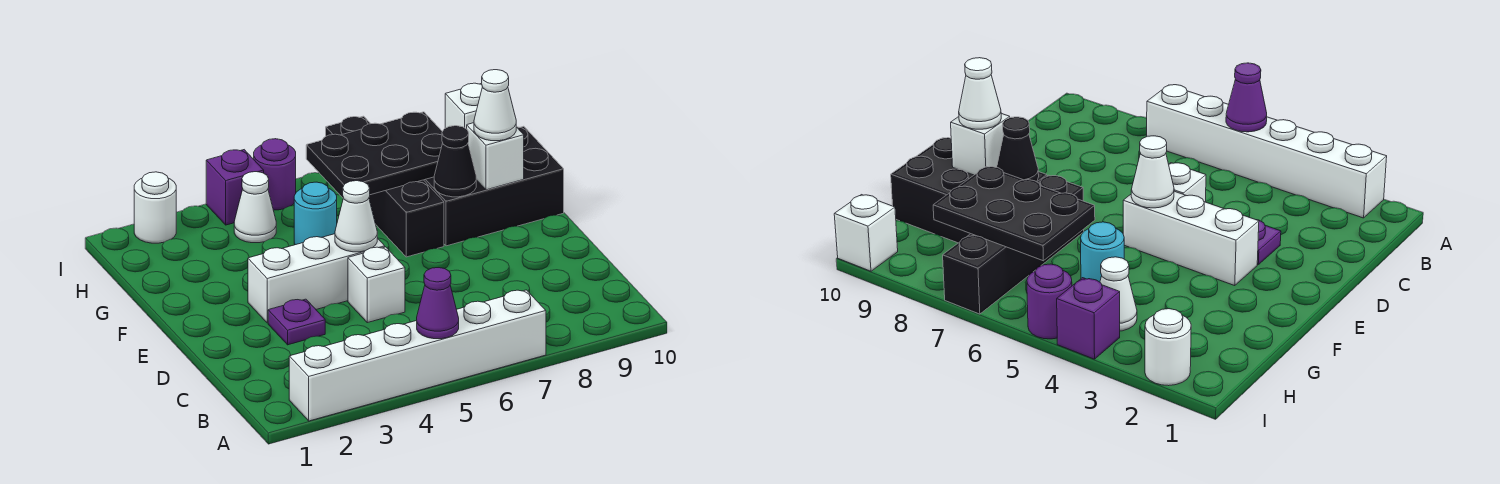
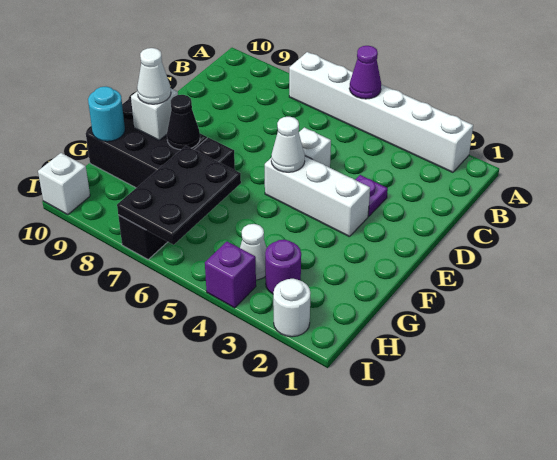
cyan round brick G5 level 1 -> cyan round brick G10 level 2
black plate G6:H8 level 2 -> black plate G6:I7 level 2
purple round brick I5 level 1 -> purple round brick H3 level 1

